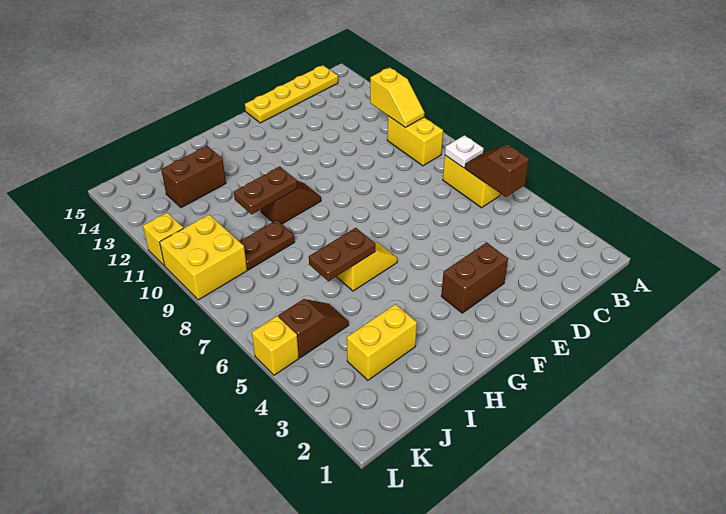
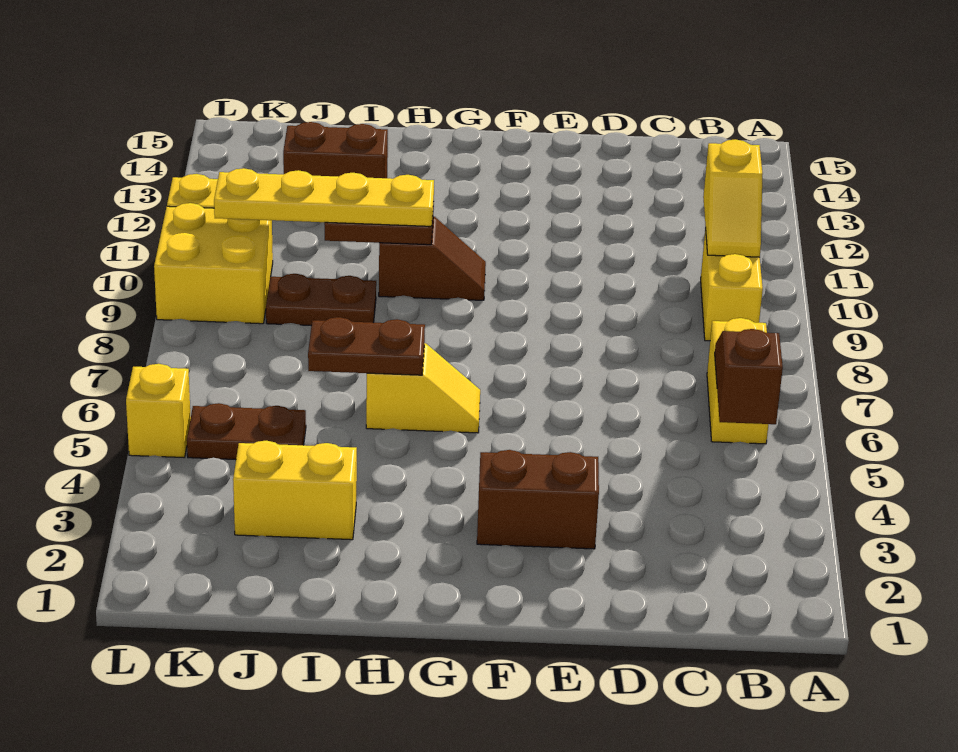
white plate B7 level 2 -> none
yellow plate B15:E15 level 1 -> yellow plate H10:K10 level 3
brown slope J5:K5 level 1 top K -> brown plate J5:K5 level 1

